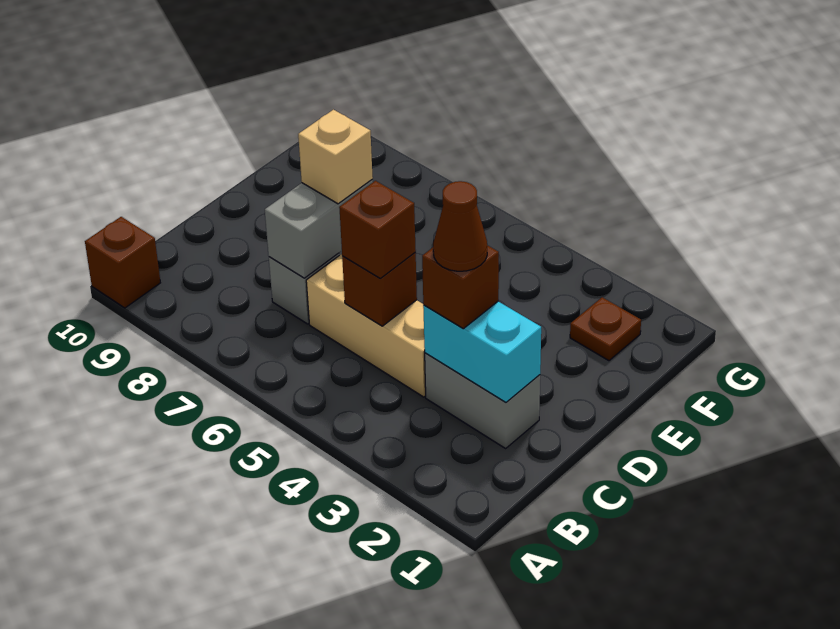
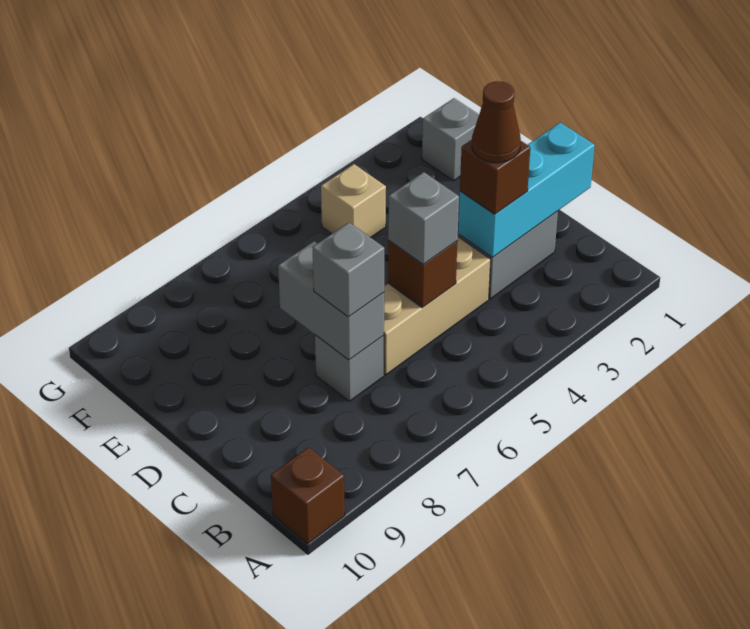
cyan brick C2:C3 level 2 -> cyan brick C1:C3 level 2
brown brick C5 level 3 -> grey brick C5 level 3
none -> grey brick C7 level 3
tan brick D7 level 3 -> tan brick F4 level 1
none -> grey brick F1 level 1
brown plate F2 level 1 -> none

